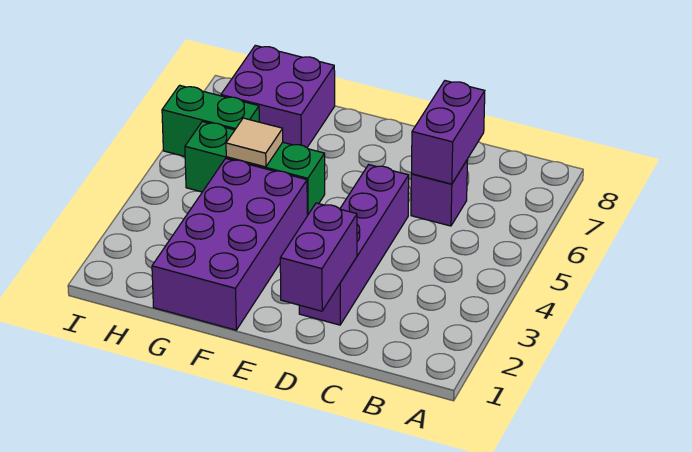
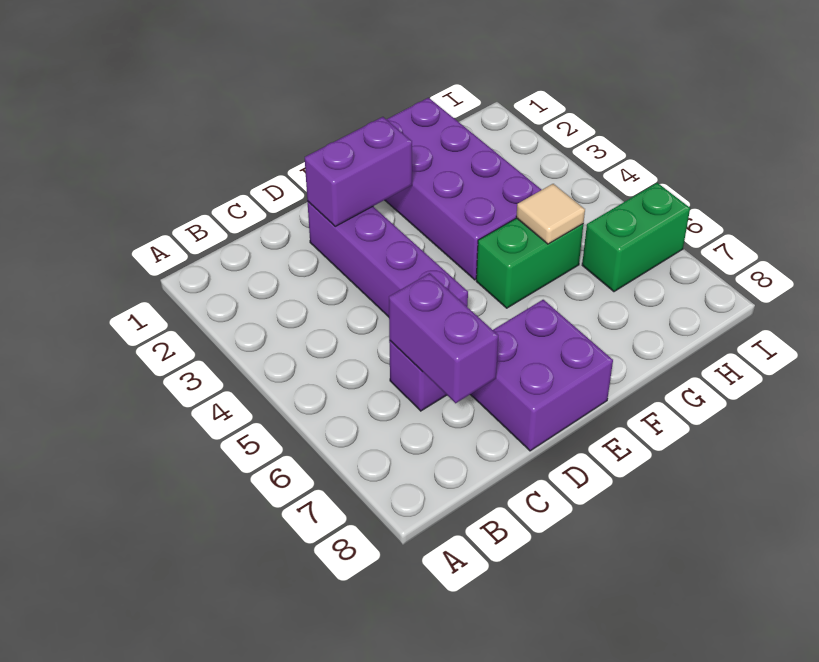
purple brick D1:D2 level 2 -> purple brick D2:E2 level 2
green brick F5:H5 level 1 -> green brick F5:G5 level 1
purple brick G7:H8 level 1 -> purple brick D7:E8 level 1

